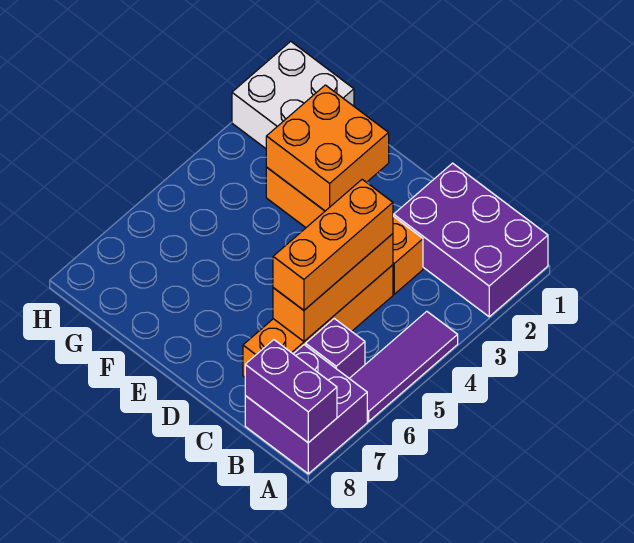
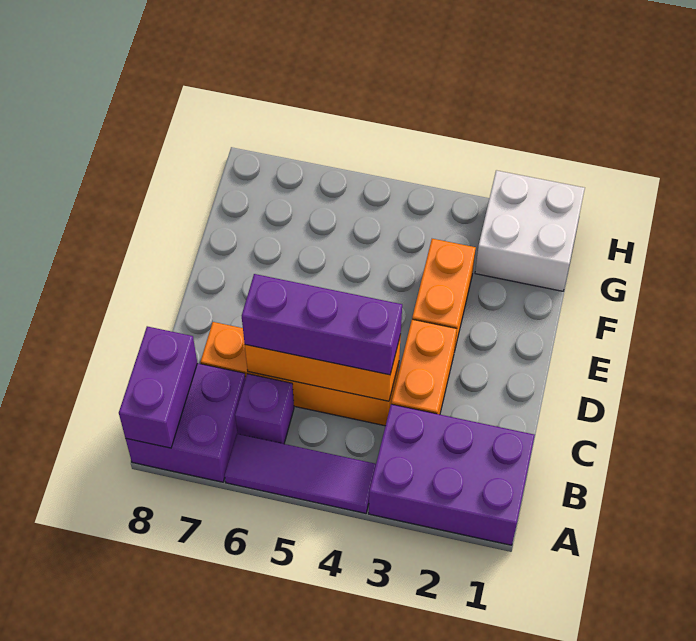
purple brick A1:C2 level 1 -> purple brick A1:B3 level 1
orange brick C4:C6 level 3 -> purple brick C4:C6 level 3
orange brick E2:F3 level 2 -> none

